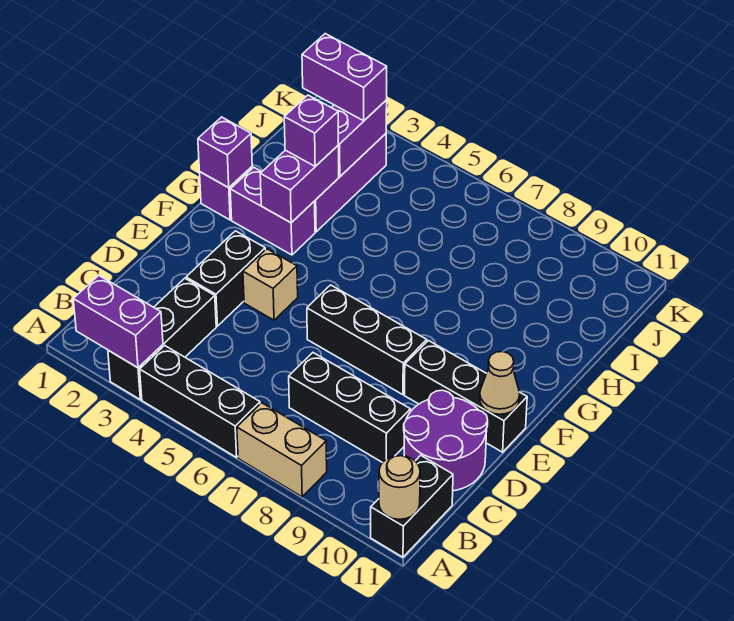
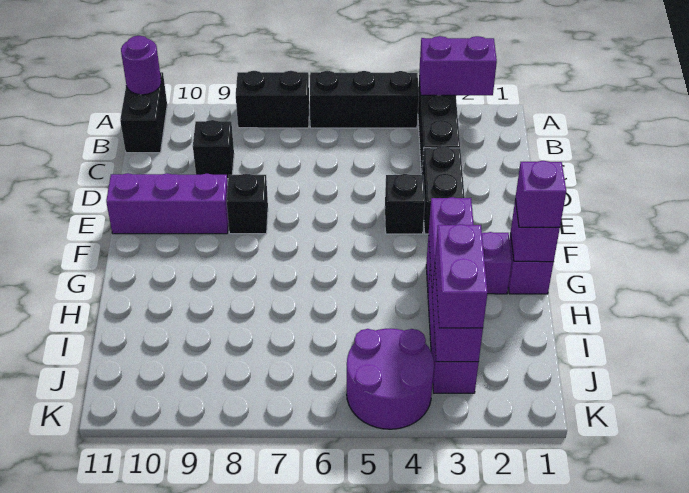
tan brick A7:A8 level 1 -> black brick A7:A8 level 1
tan round brick A11 level 2 -> purple round brick A11 level 2
black brick C7:C9 level 1 -> black brick C9 level 1
purple round brick C10:D11 level 1 -> purple round brick J4:K5 level 1
tan brick E4 level 1 -> black brick E4 level 1
black brick E6:E8 level 1 -> black brick E8 level 1
black brick E9:E11 level 1 -> purple brick E9:E11 level 1
tan cone E11 level 2 -> none
purple brick H3 level 3 -> purple brick G1 level 3
purple brick J2:J3 level 3 -> purple brick I3:J3 level 3

